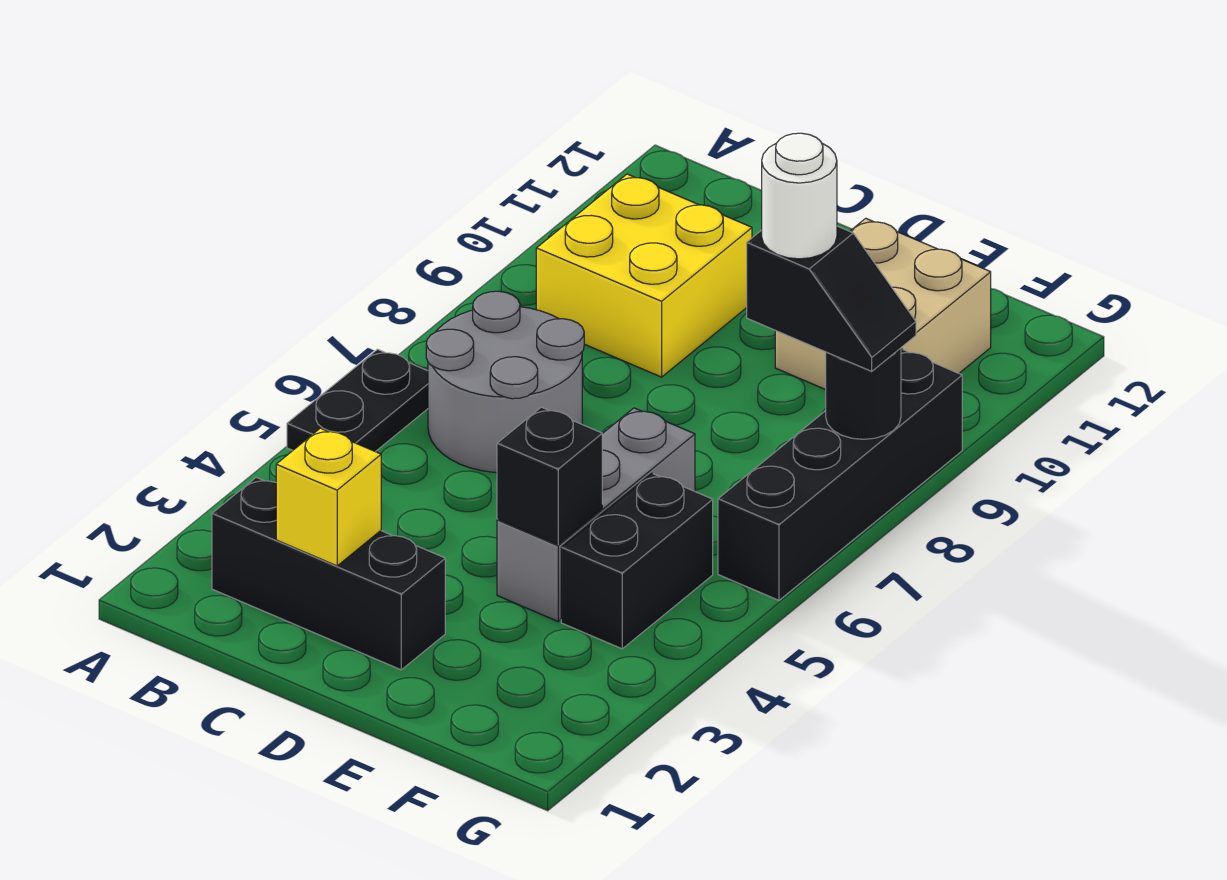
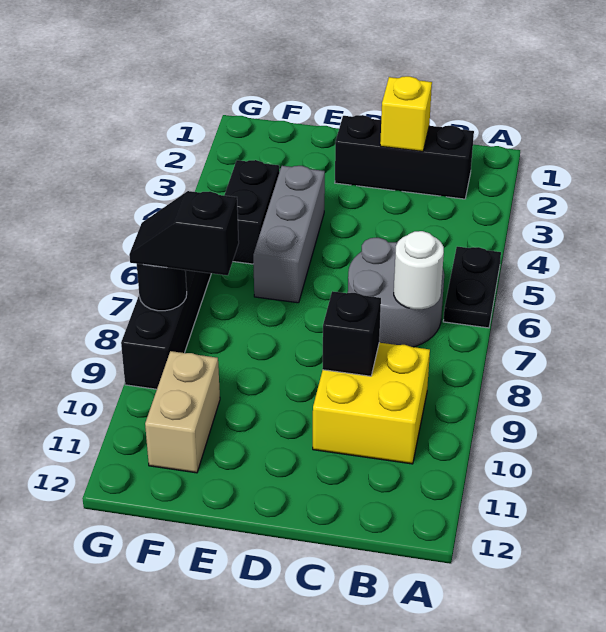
black brick E4 level 2 -> black brick C9 level 2
tan brick E10:F11 level 1 -> tan brick F10:F11 level 1
white round brick F8 level 4 -> white round brick B7 level 2

